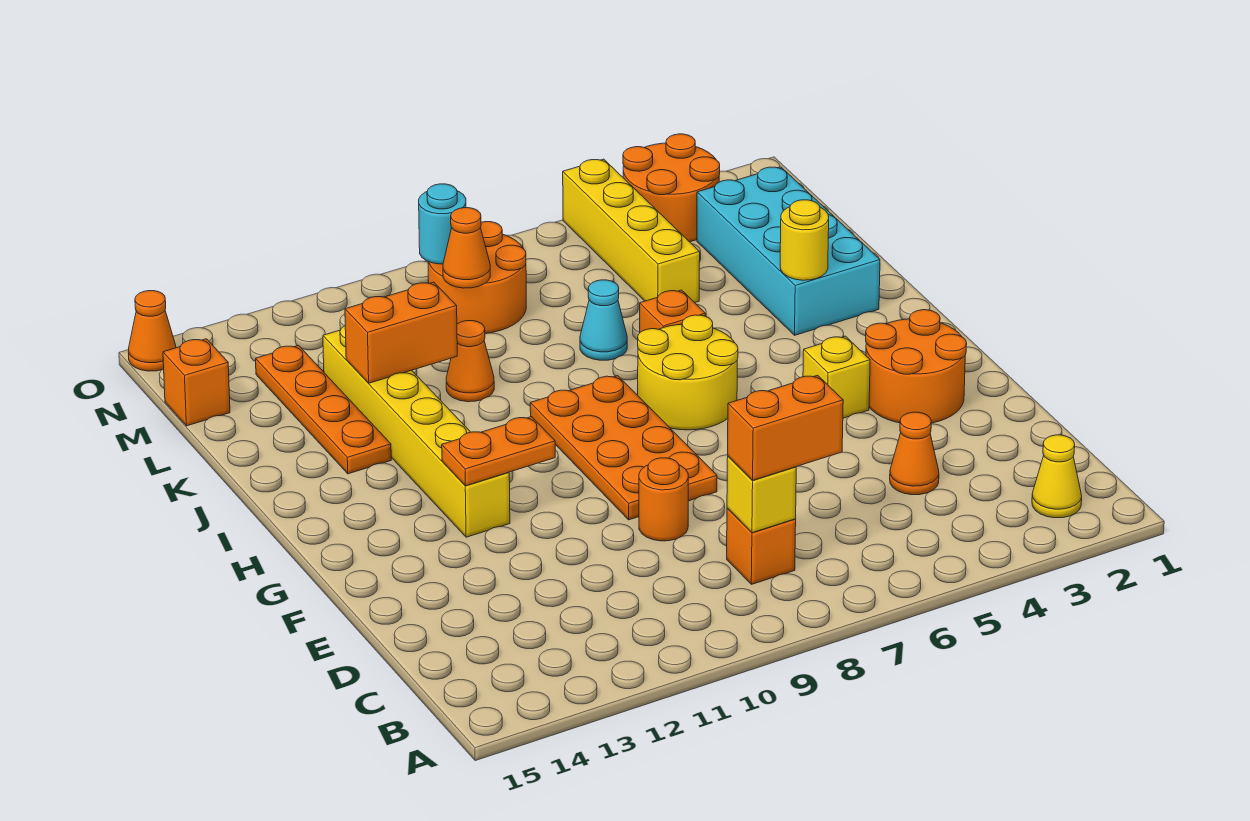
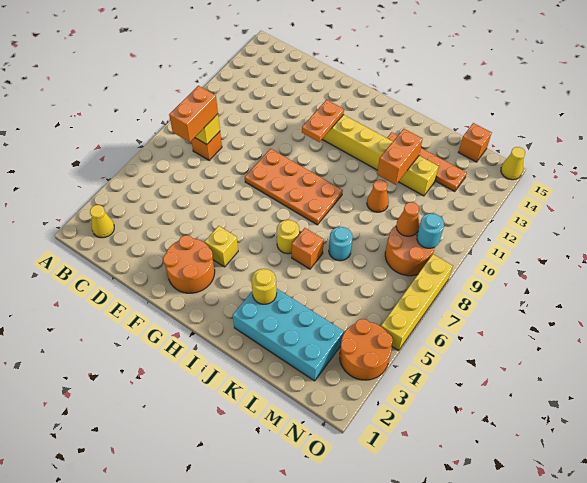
orange cone D4 level 1 -> none
orange round brick E9 level 1 -> none
yellow round brick H6:I7 level 1 -> yellow round brick I6 level 1
cyan cone K7 level 1 -> cyan round brick K7 level 1
yellow brick L5:O5 level 1 -> yellow brick O5:O8 level 1
orange cone O15 level 1 -> yellow cone O15 level 1

